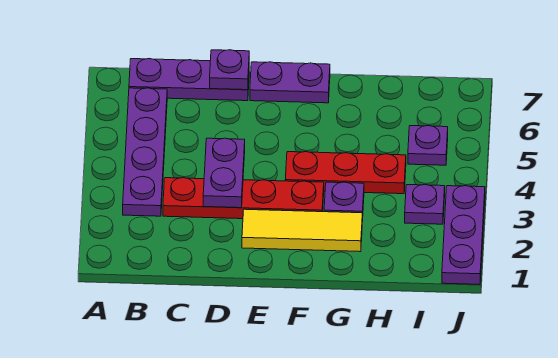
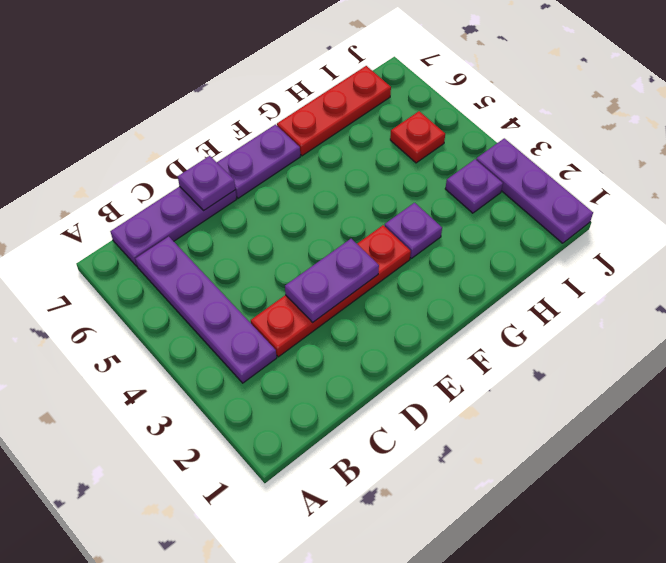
purple plate D3:D4 level 2 -> purple plate D3:E3 level 2
yellow tile E2:G2 level 1 -> none
red plate F4:H4 level 1 -> red plate G7:I7 level 1
purple plate I5 level 1 -> red plate I5 level 1

